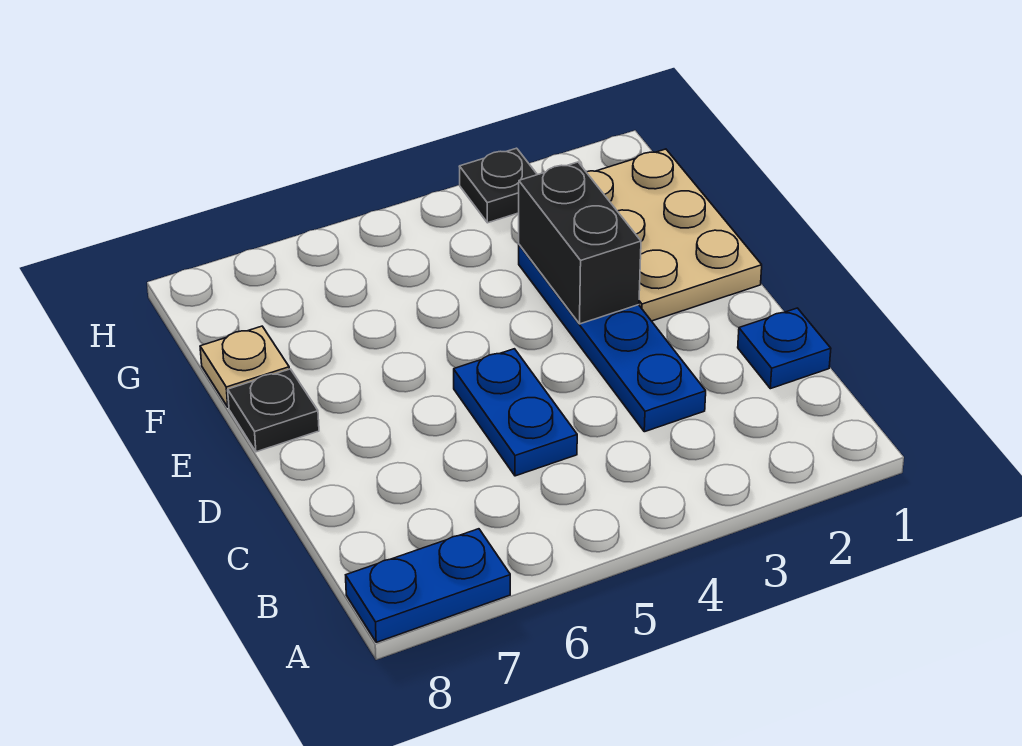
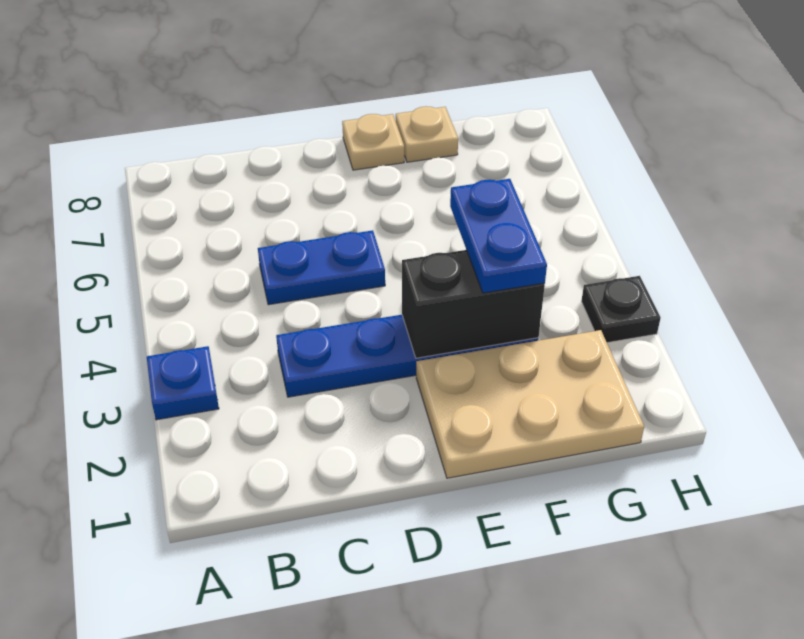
blue plate A7:A8 level 1 -> blue plate F3:F4 level 3
blue plate C1 level 1 -> blue plate A3 level 1
black plate E8 level 1 -> tan plate E8 level 1

